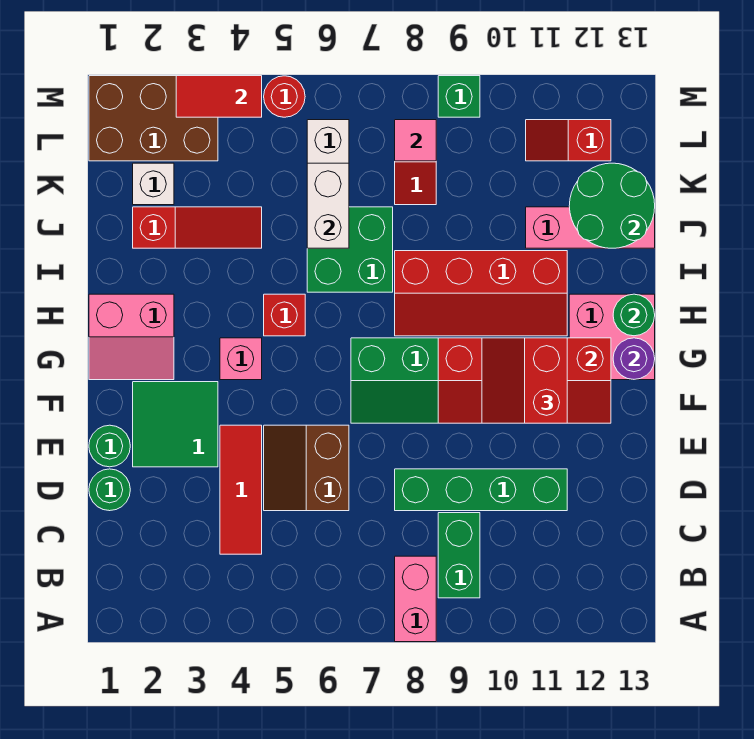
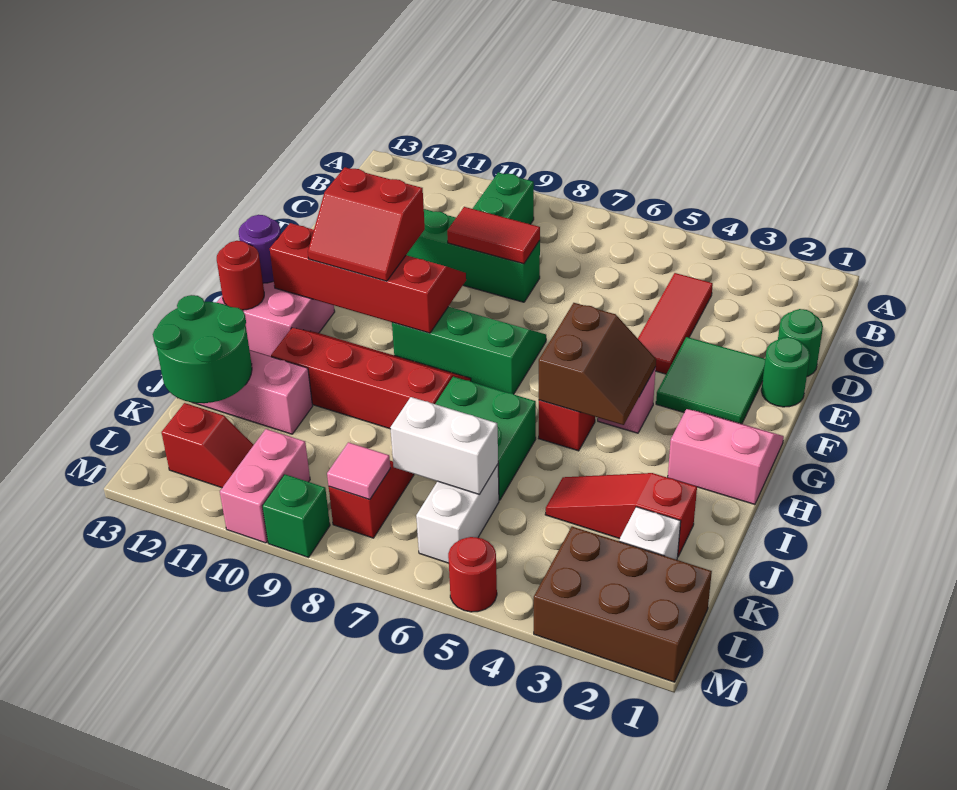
pink brick A8:B8 level 1 -> pink brick L10:M10 level 1
brown slope D5:E6 level 1 top 6 -> brown slope G4:H5 level 2 top 5
red slope F10:G11 level 3 top 11 -> red slope F10:G11 level 3 top F
green round brick H13 level 2 -> red round brick H13 level 2
white brick J6:K6 level 2 -> white brick K6:K7 level 2
red tile M3:M4 level 2 -> red tile D8:D9 level 2

